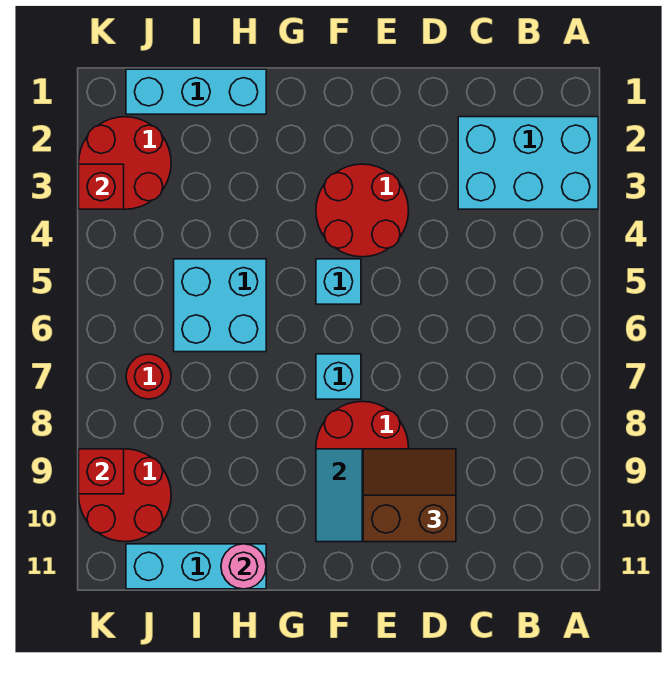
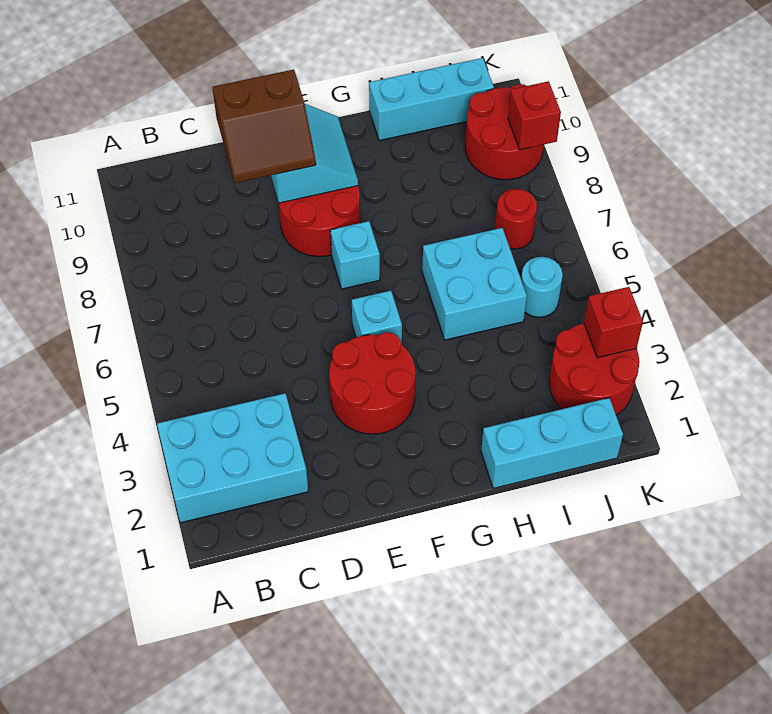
pink round brick H11 level 2 -> none
none -> cyan round brick J5 level 1

